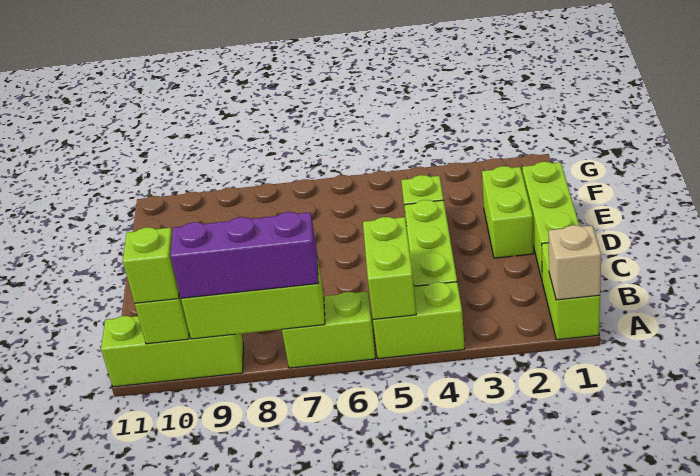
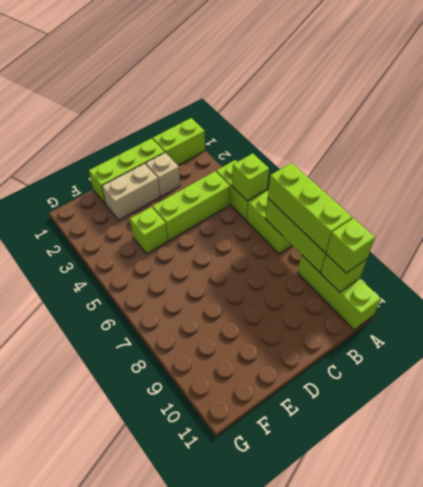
tan brick A1 level 2 -> tan brick C2 level 1
lime brick A5:B5 level 2 -> lime brick A5 level 2
purple brick A7:A9 level 3 -> lime brick A7:A9 level 3
lime brick D2:E2 level 1 -> tan brick D2:E2 level 1

